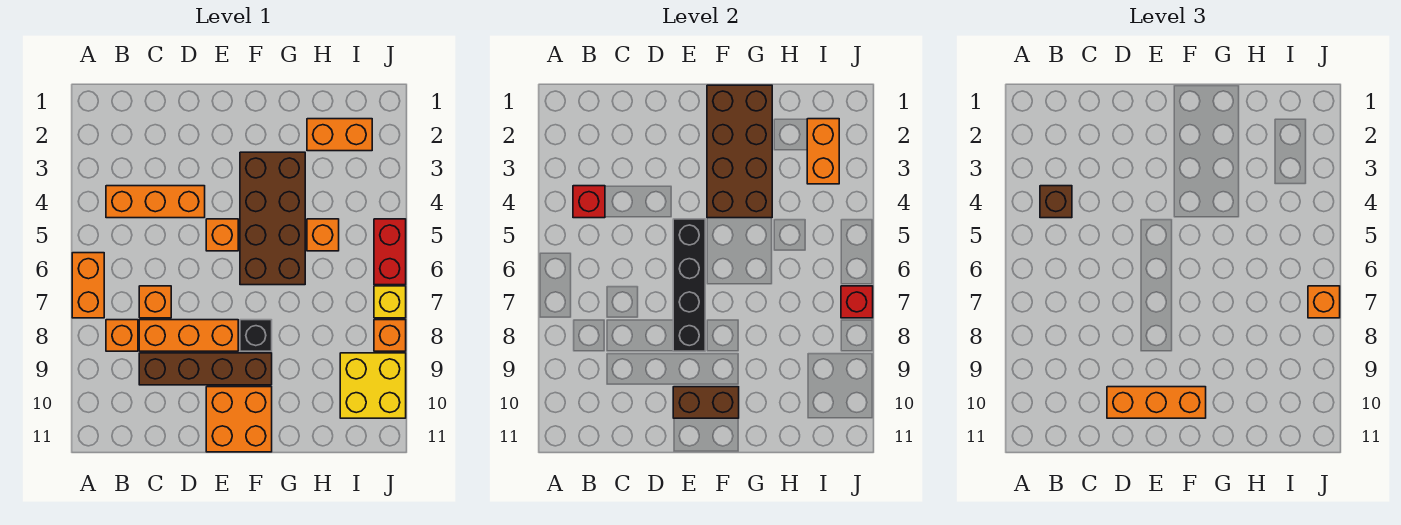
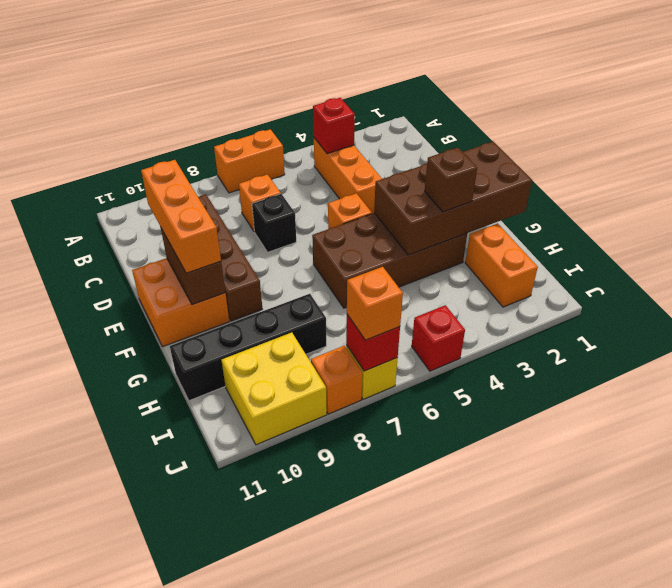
brown brick B4 level 3 -> brown brick G3 level 3
orange brick B8 level 1 -> none
orange brick C8:E8 level 1 -> none
black brick E5:E8 level 2 -> black brick H8:H11 level 1
black brick F8 level 1 -> black brick D7 level 1
orange brick H5 level 1 -> none
orange brick I2:I3 level 2 -> none
red brick J5:J6 level 1 -> red brick J5 level 1

